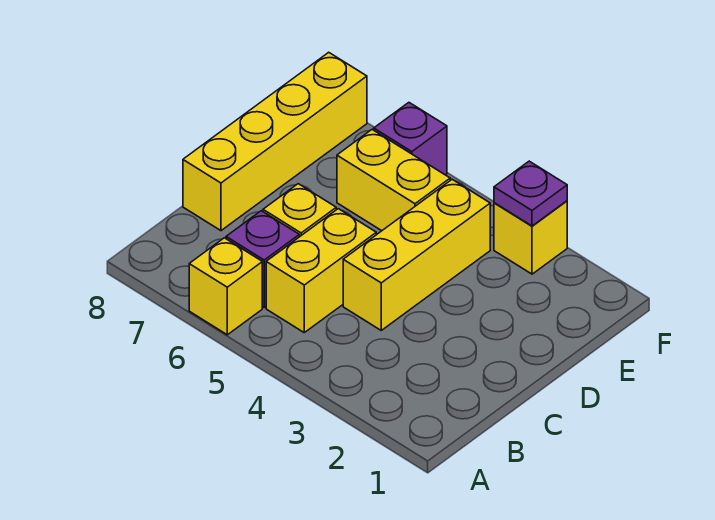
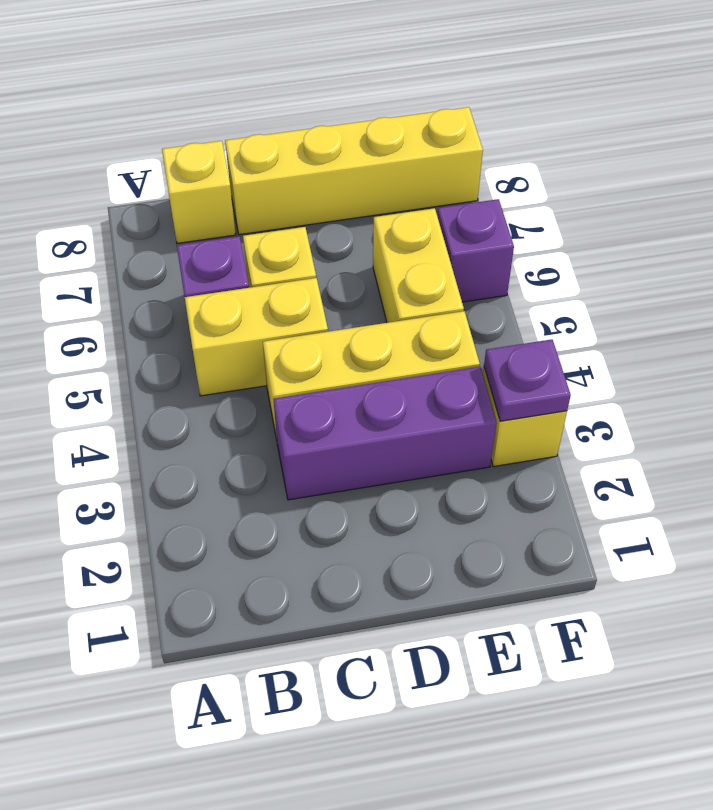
yellow brick A6 level 1 -> yellow brick B8 level 1
none -> purple brick C3:E3 level 1

